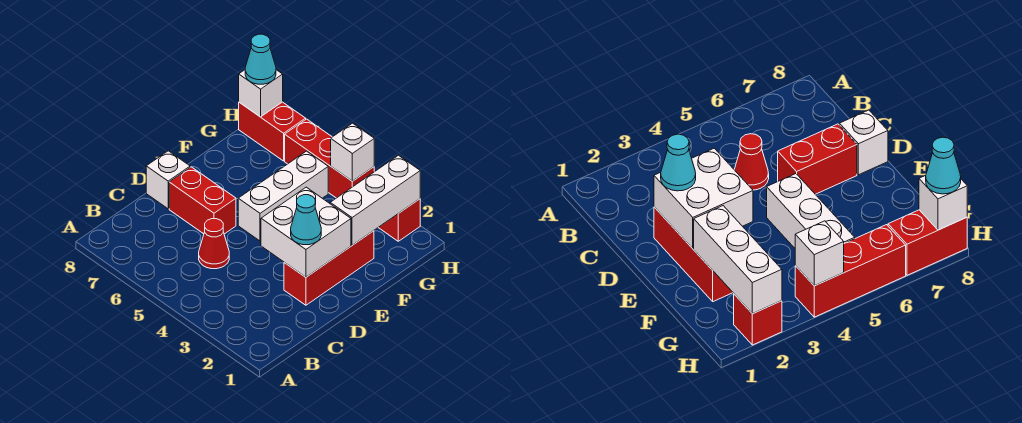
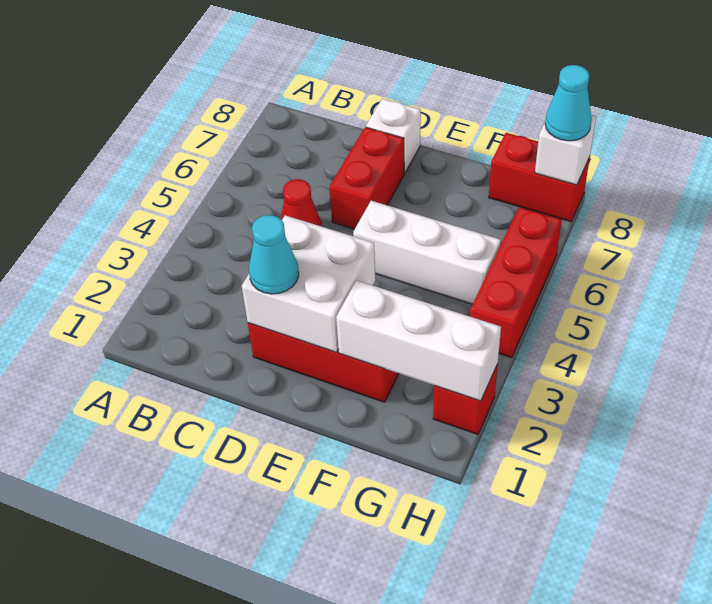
white brick H4 level 2 -> none
red brick H7:H8 level 1 -> red brick G8:H8 level 1

